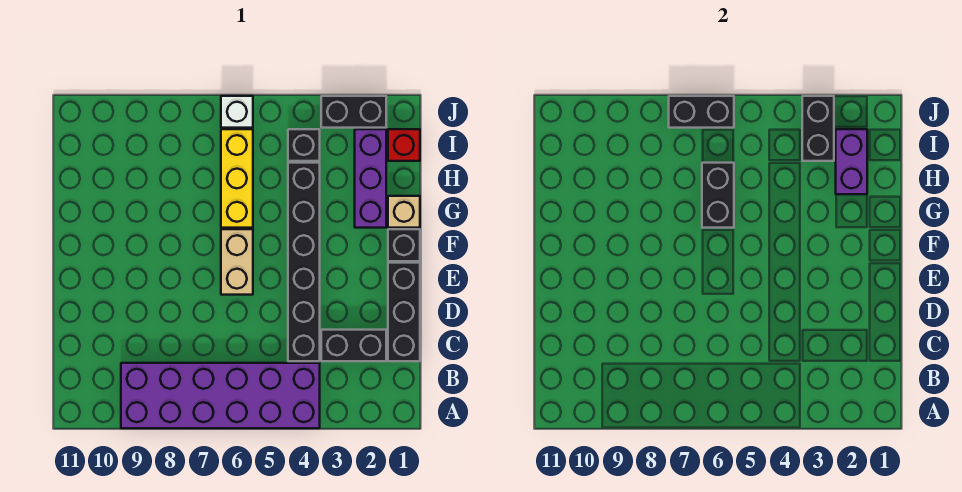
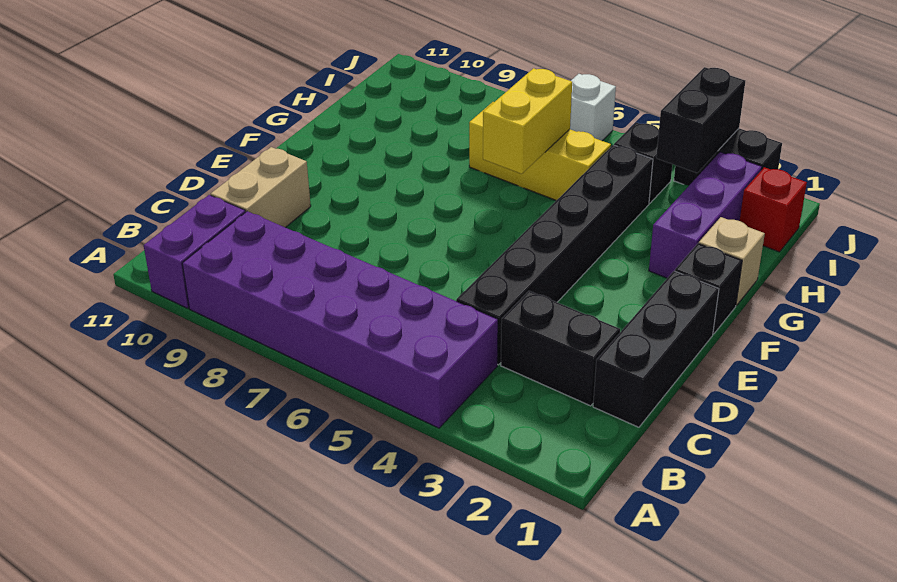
tan brick E6:F6 level 1 -> tan brick C10:D10 level 1
yellow brick G6:I6 level 1 -> yellow brick H5:H7 level 1
black brick G6:H6 level 2 -> yellow brick G6:H6 level 2
purple brick H2:I2 level 2 -> purple brick A10:B10 level 1
black brick J6:J7 level 2 -> none

